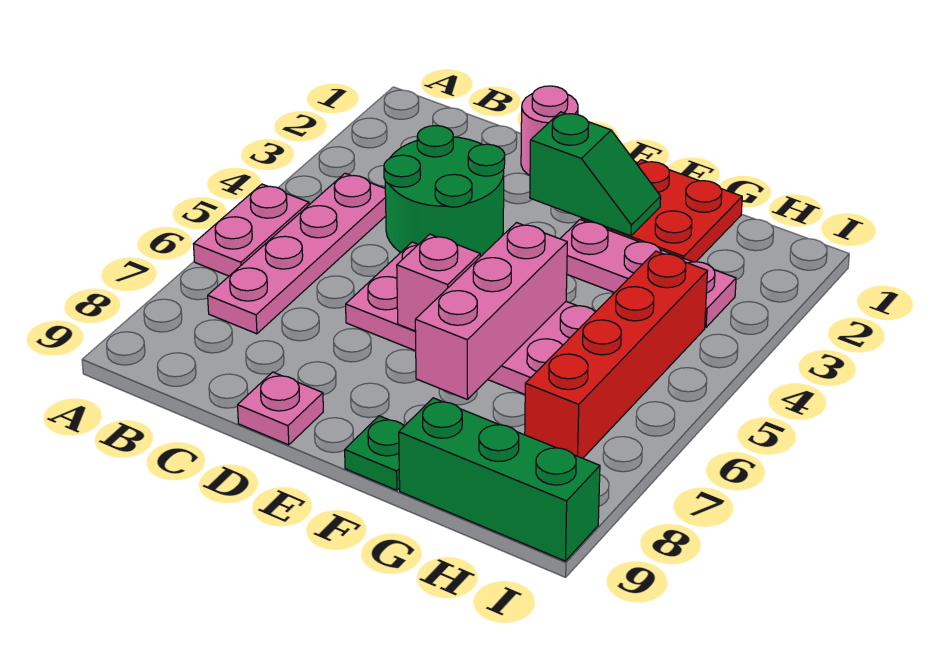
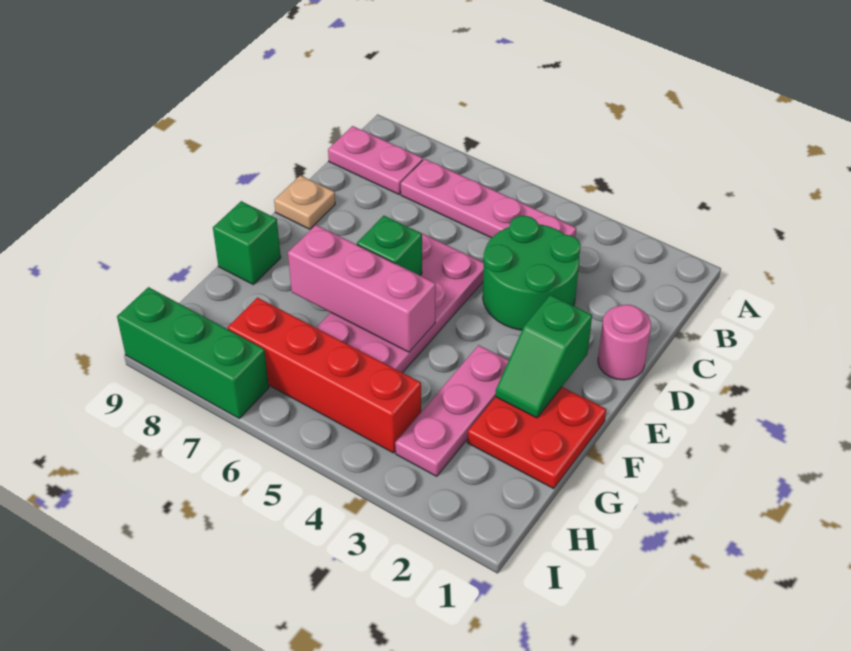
pink plate A5:A6 level 1 -> pink plate B8:B9 level 1
pink plate D9 level 1 -> tan plate D9 level 1
pink brick E6 level 2 -> green brick E6 level 2
green plate F9 level 1 -> green brick F9 level 1
green brick G9:I9 level 1 -> green brick I7:I9 level 1

